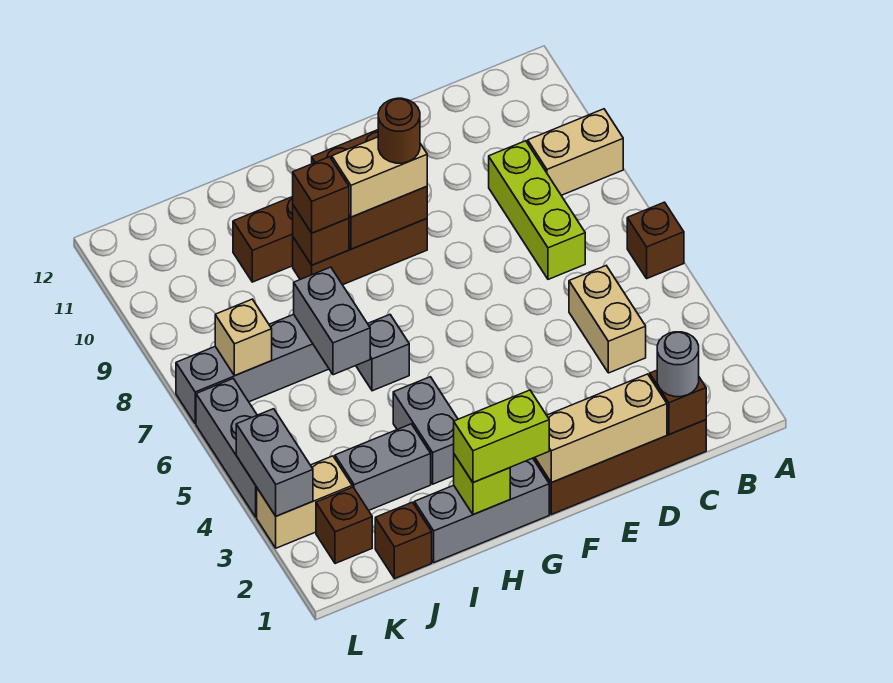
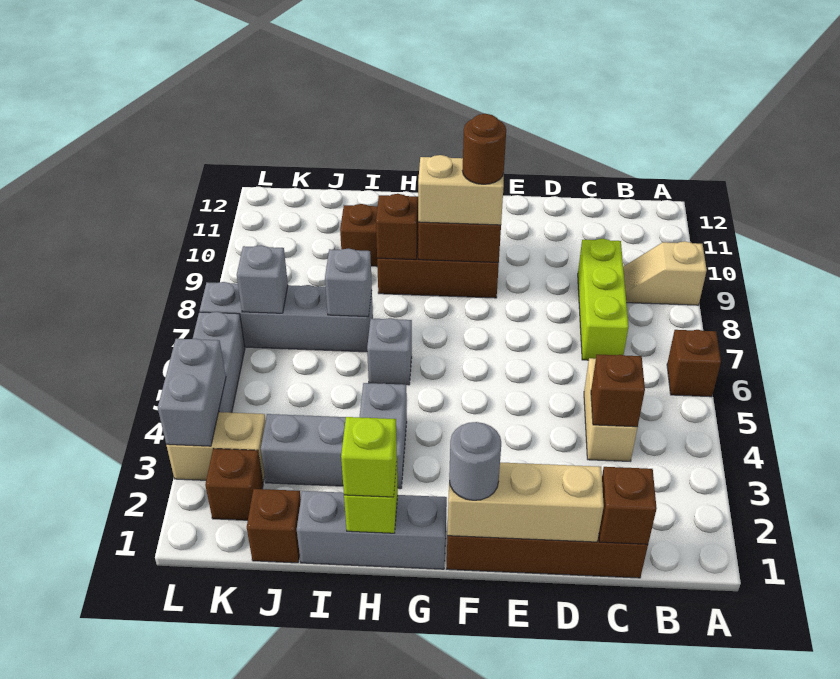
tan brick A9:B9 level 1 -> tan slope A9:B9 level 1 top A
grey round brick C1 level 3 -> grey round brick F1 level 3
lime brick G1:H1 level 3 -> lime brick H1 level 3
brown brick H9 level 3 -> brown brick C4 level 2
grey brick I6:I7 level 2 -> grey brick I7 level 2
tan brick K7 level 2 -> grey brick K7 level 2

